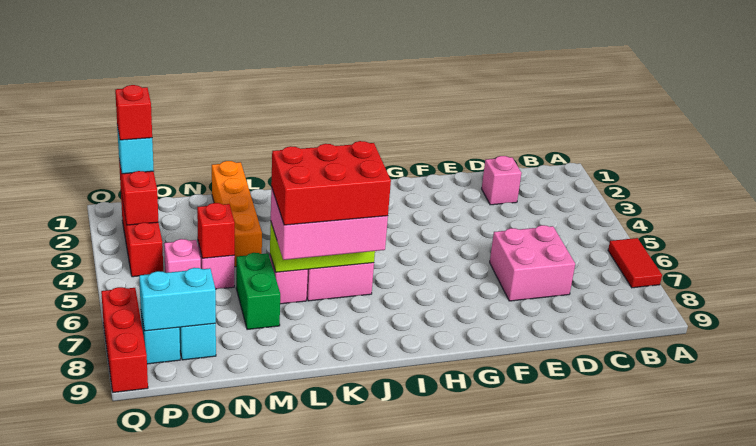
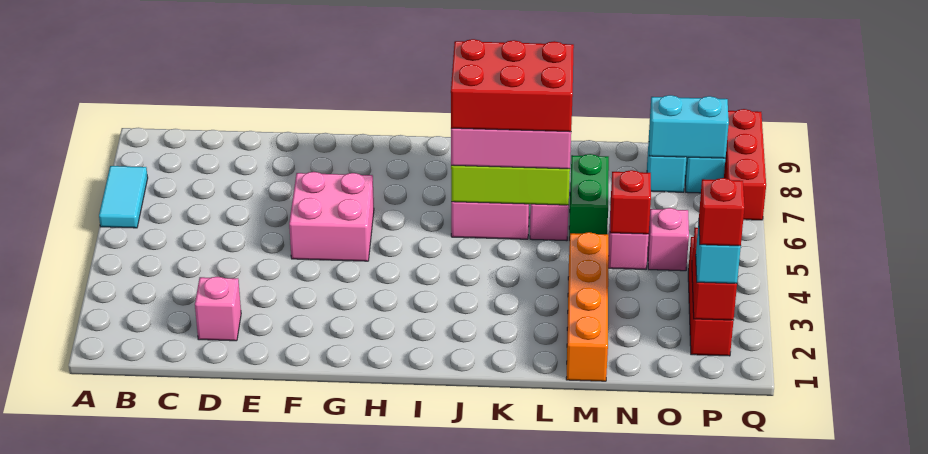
red tile A6:A7 level 1 -> cyan tile A6:A7 level 1
pink brick D6:E7 level 1 -> pink brick F5:G6 level 1

